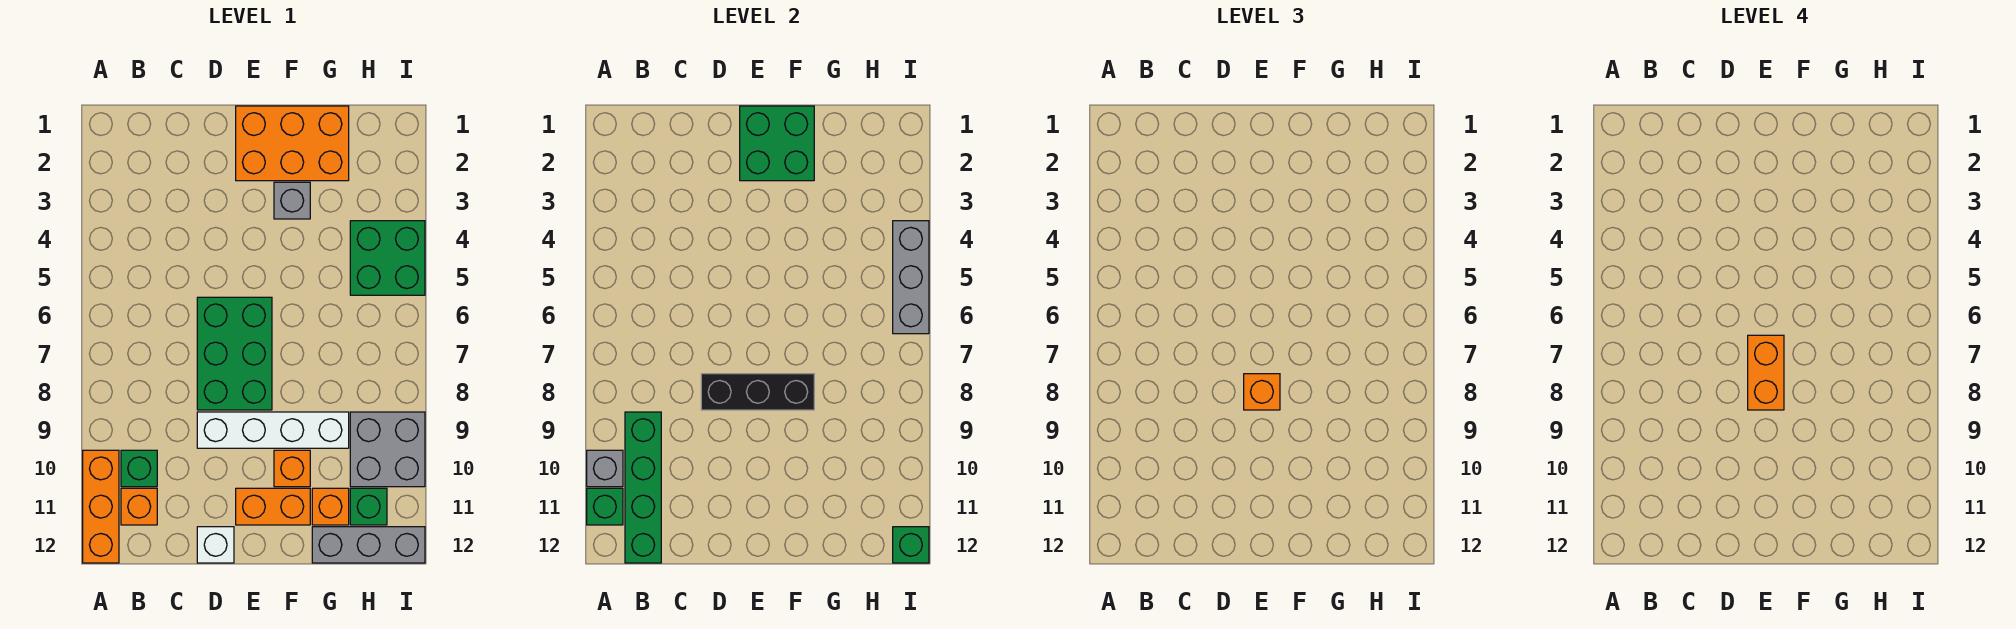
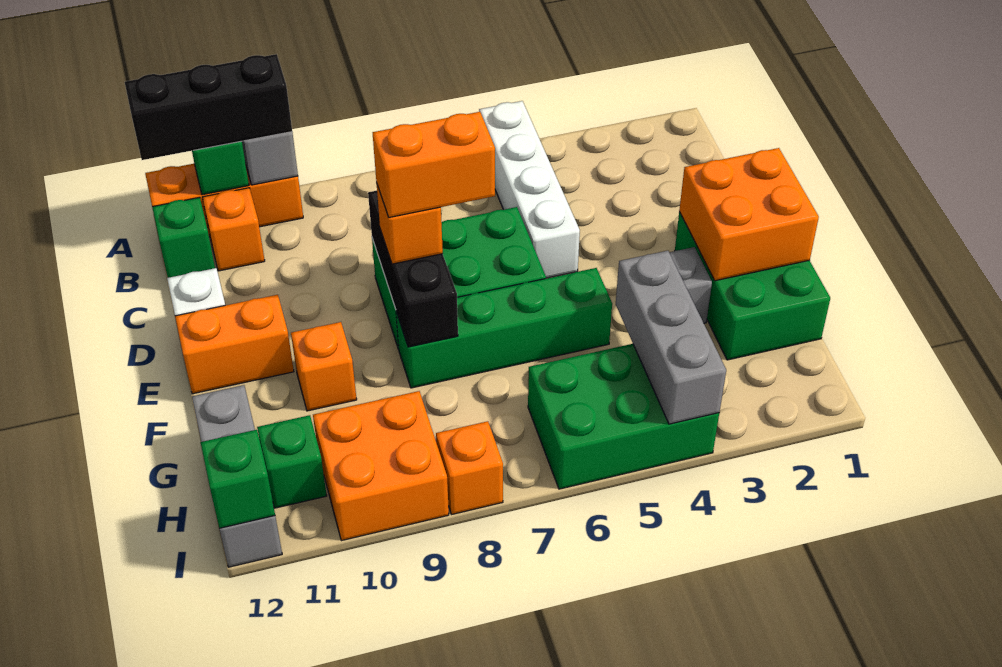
none -> black brick A10:A12 level 3
green brick B9:B12 level 2 -> green brick F5:F8 level 1
green brick B10 level 1 -> green brick B12 level 1
white brick D9:G9 level 1 -> white brick A5:D5 level 1
orange brick E1:G2 level 1 -> green brick E1:G2 level 1
green brick E1:F2 level 2 -> orange brick E1:F2 level 2
orange brick E11:F11 level 1 -> orange brick E11:E12 level 1
orange brick G11 level 1 -> orange brick I8 level 1
green brick H4:I5 level 1 -> green brick H4:I6 level 1
grey brick H9:I10 level 1 -> orange brick H9:I10 level 1
grey brick I4:I6 level 2 -> grey brick G4:I4 level 2

